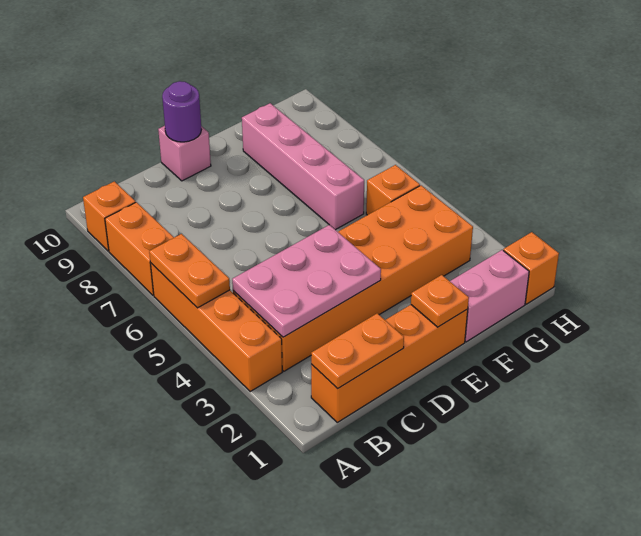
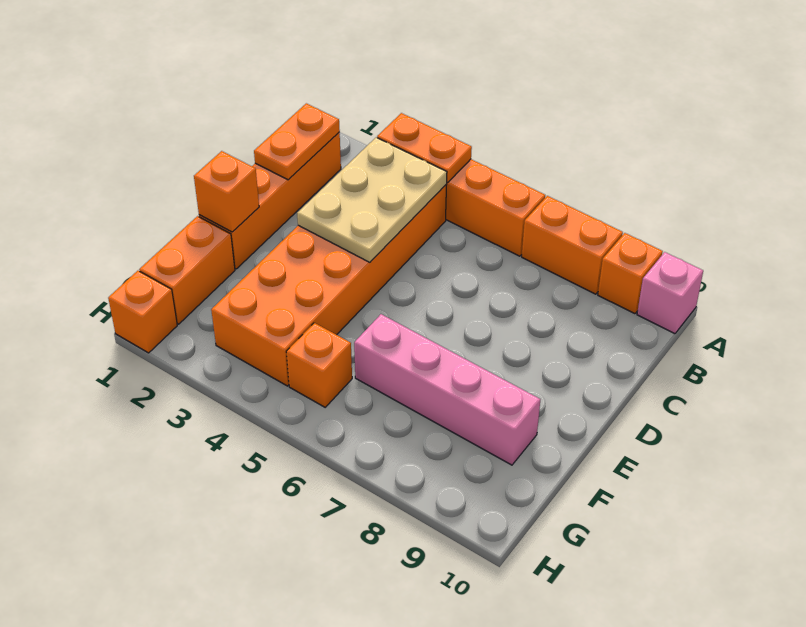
orange plate A5:A6 level 2 -> orange plate A3:A4 level 2
pink plate B3:D4 level 2 -> tan plate B3:D4 level 2
pink brick D10 level 1 -> pink brick A10 level 1
purple round brick D10 level 2 -> none
orange plate E1 level 2 -> orange brick E1 level 2
pink brick F1:G1 level 1 -> orange brick F1:G1 level 1

